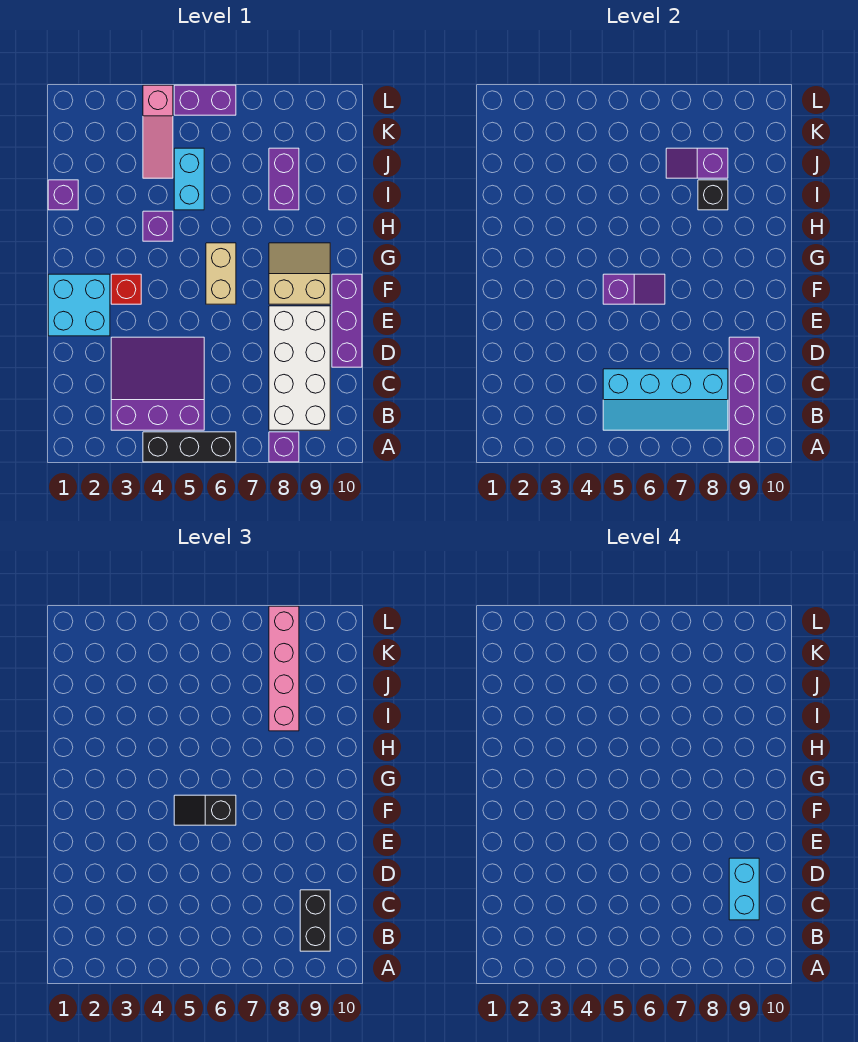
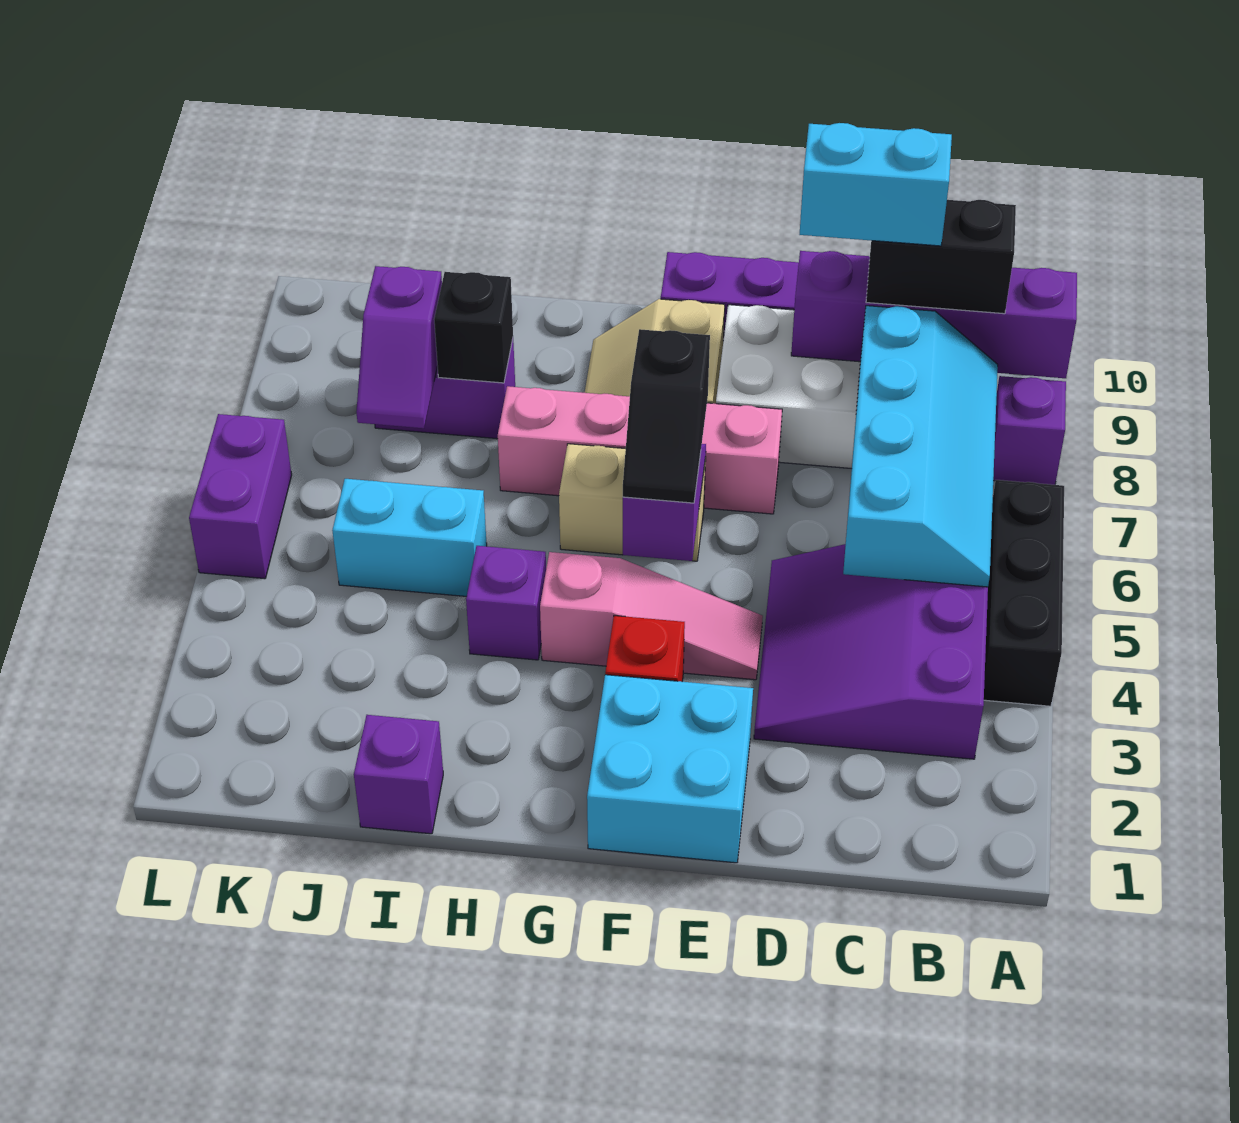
pink brick I8:L8 level 3 -> pink brick E7:H7 level 1
pink slope J4:L4 level 1 top L -> pink slope E4:G4 level 1 top G

